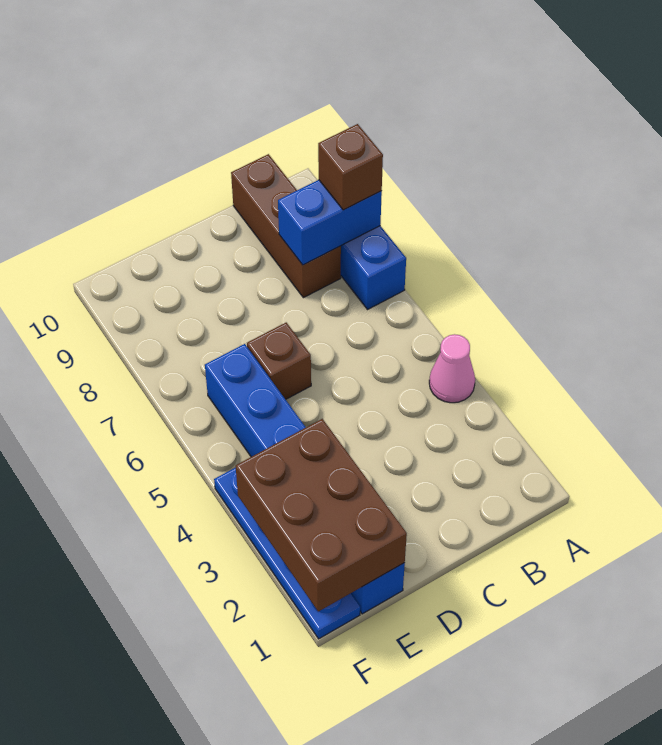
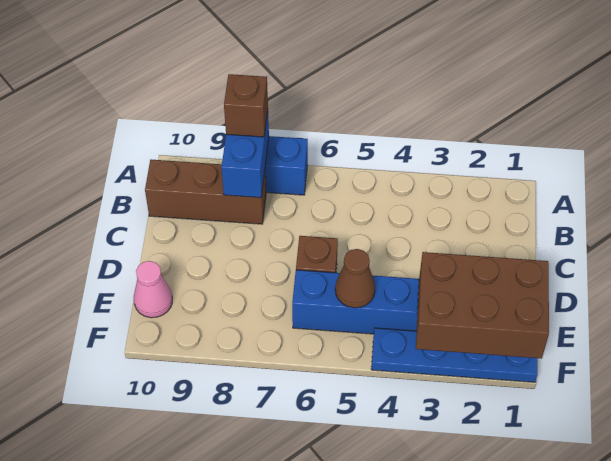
pink cone A4 level 1 -> pink cone E10 level 1
none -> brown cone E5 level 2

